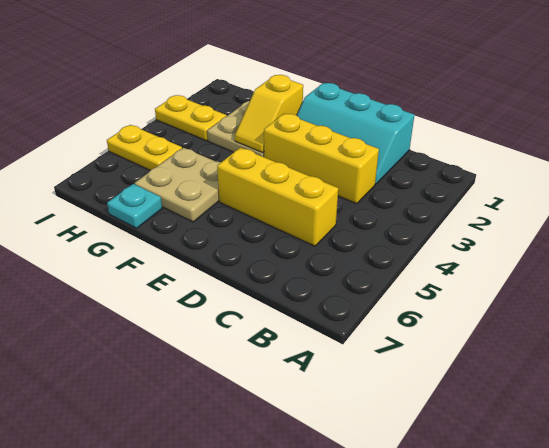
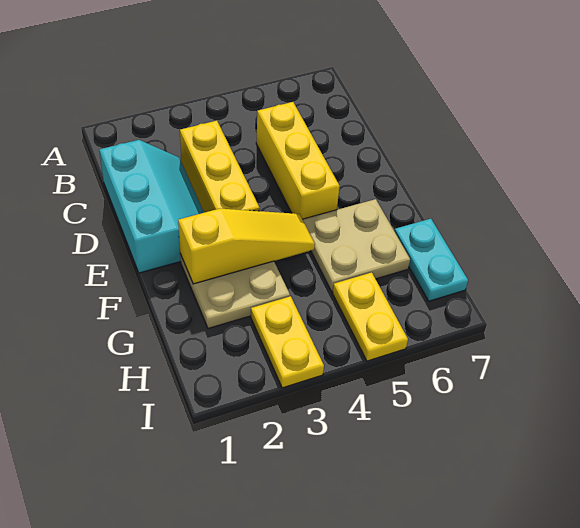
yellow slope F2:F3 level 2 top 2 -> yellow slope F2:F4 level 2 top 2
cyan plate G7 level 1 -> cyan plate G7:H7 level 1

